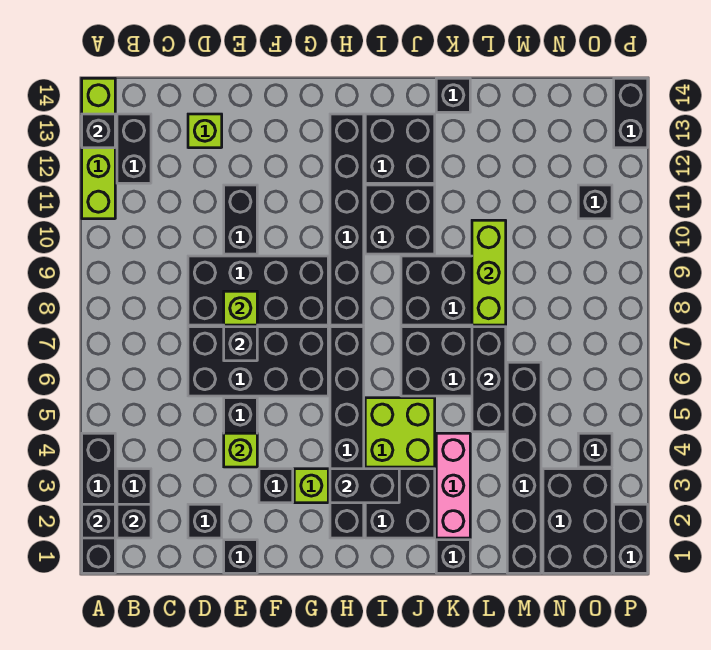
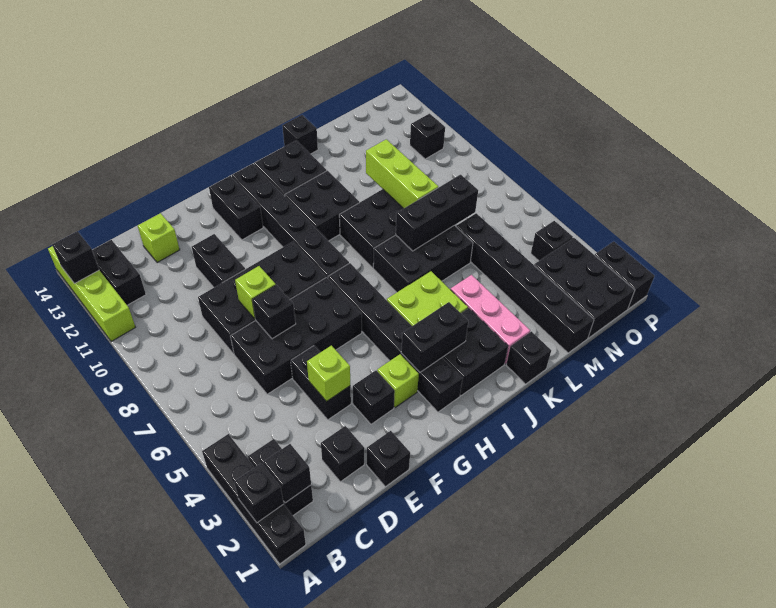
black brick L5:L7 level 2 -> black brick K7:M7 level 2
black brick P13:P14 level 1 -> black brick G12:G13 level 1

